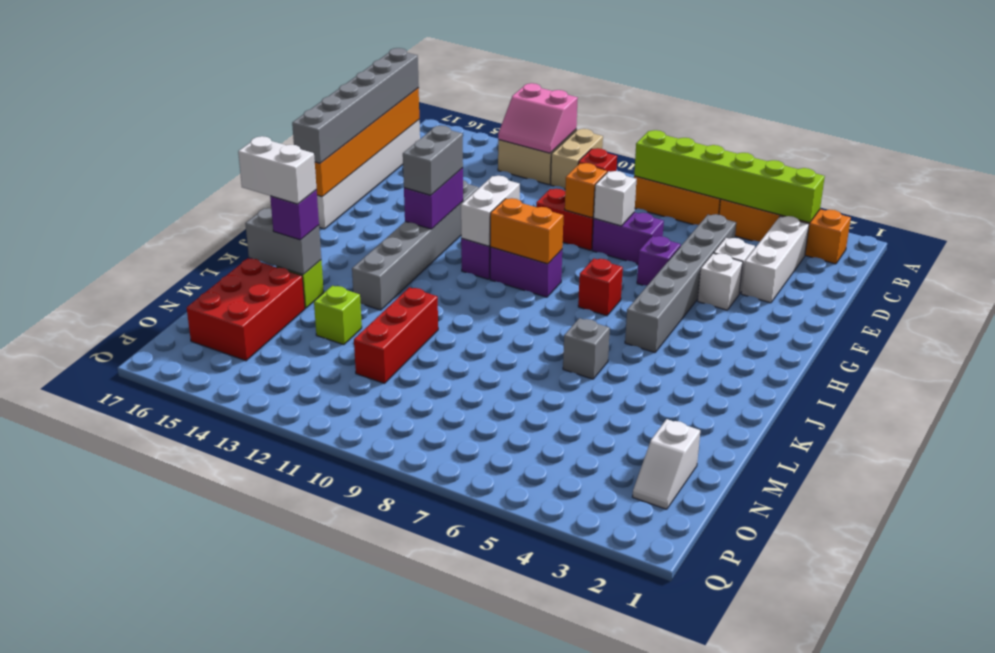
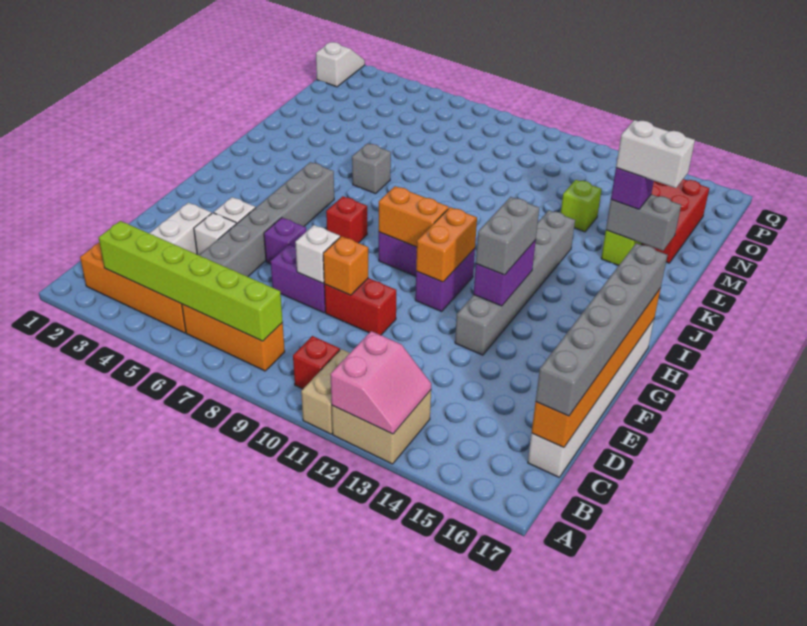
pink slope A12:B13 level 2 top A -> pink slope A12:B13 level 2 top 12
white brick G11:H11 level 2 -> orange brick G11:H11 level 2
red brick L11:N11 level 1 -> none
white slope N2:O2 level 1 top N -> white slope P1:Q1 level 1 top P

